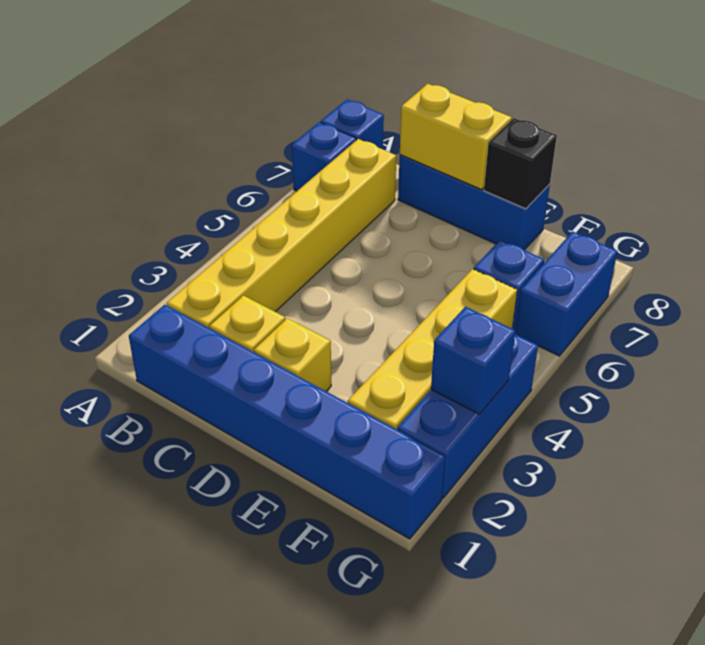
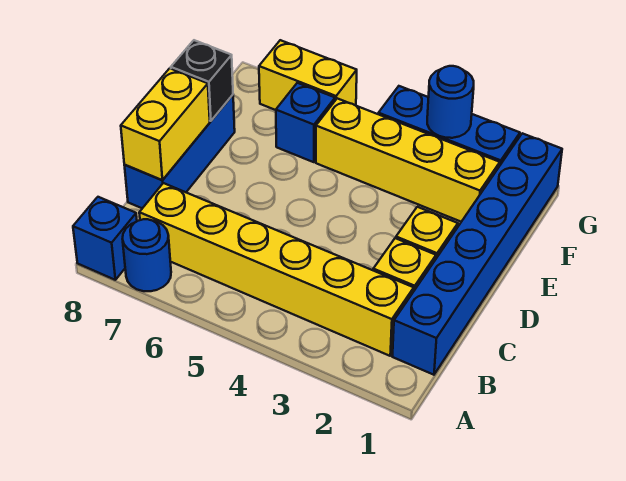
blue brick A7 level 1 -> blue round brick A7 level 1
blue brick G3 level 2 -> blue round brick G3 level 2
blue brick G6:G7 level 1 -> yellow brick G6:G7 level 1

